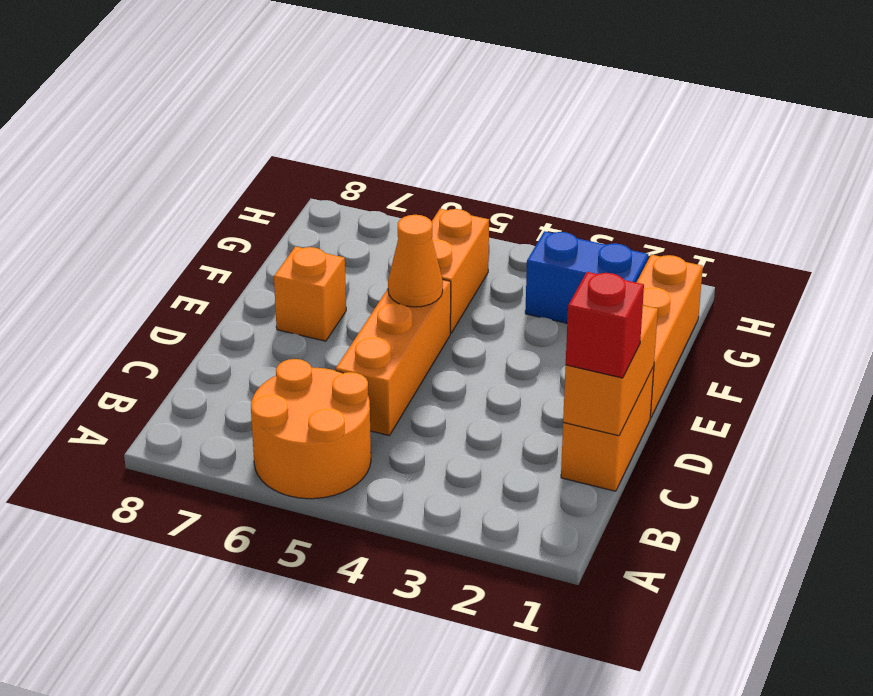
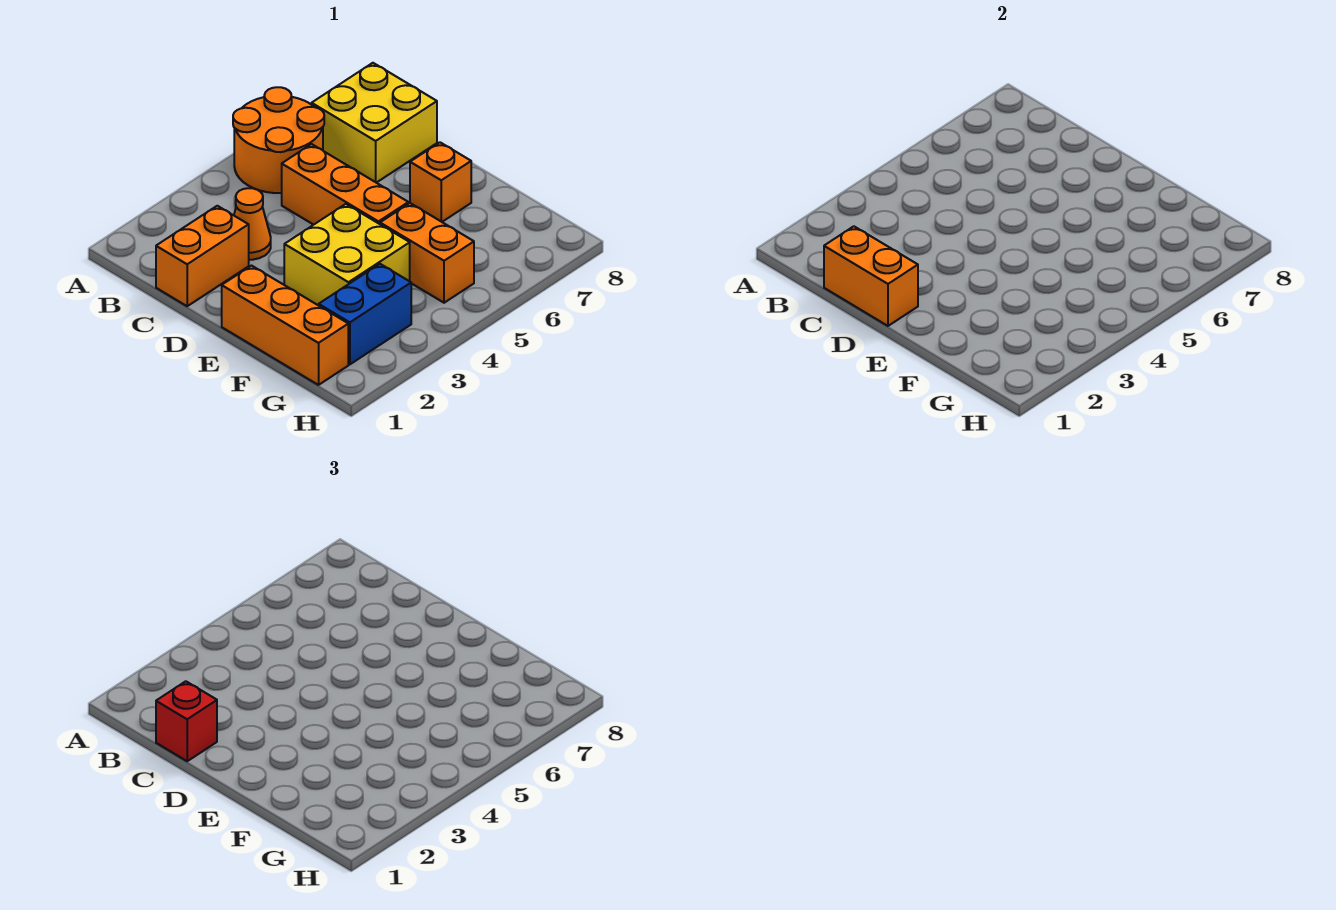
none -> yellow brick B7:C8 level 1
orange brick C1:D1 level 1 -> orange brick C1:C2 level 1
none -> yellow brick E3:F4 level 1
orange cone E5 level 2 -> orange cone C3 level 1

